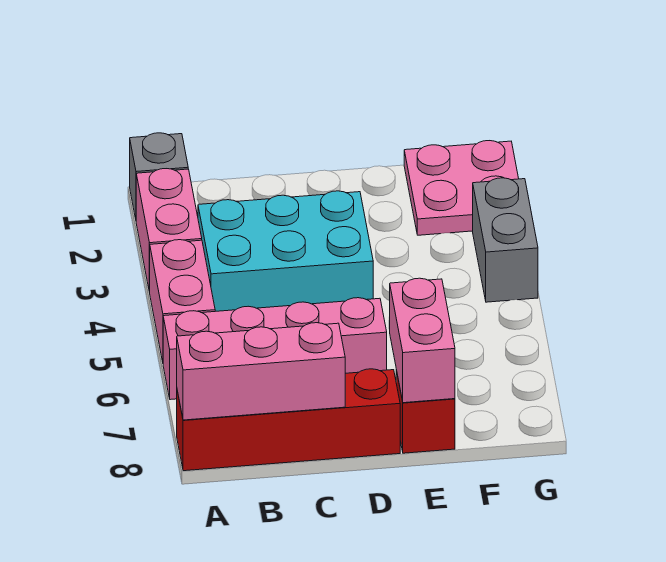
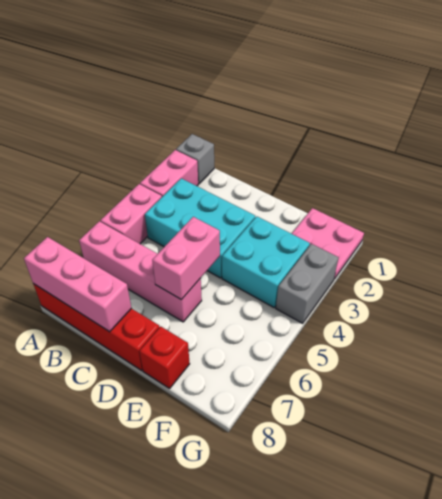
none -> cyan brick E3:F4 level 1
pink brick E7:E8 level 2 -> pink brick D5:D6 level 2

